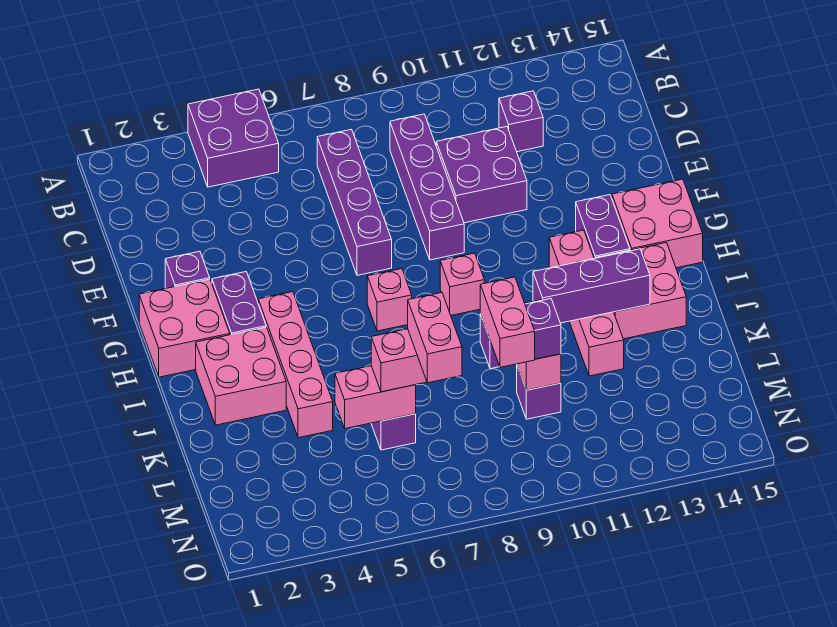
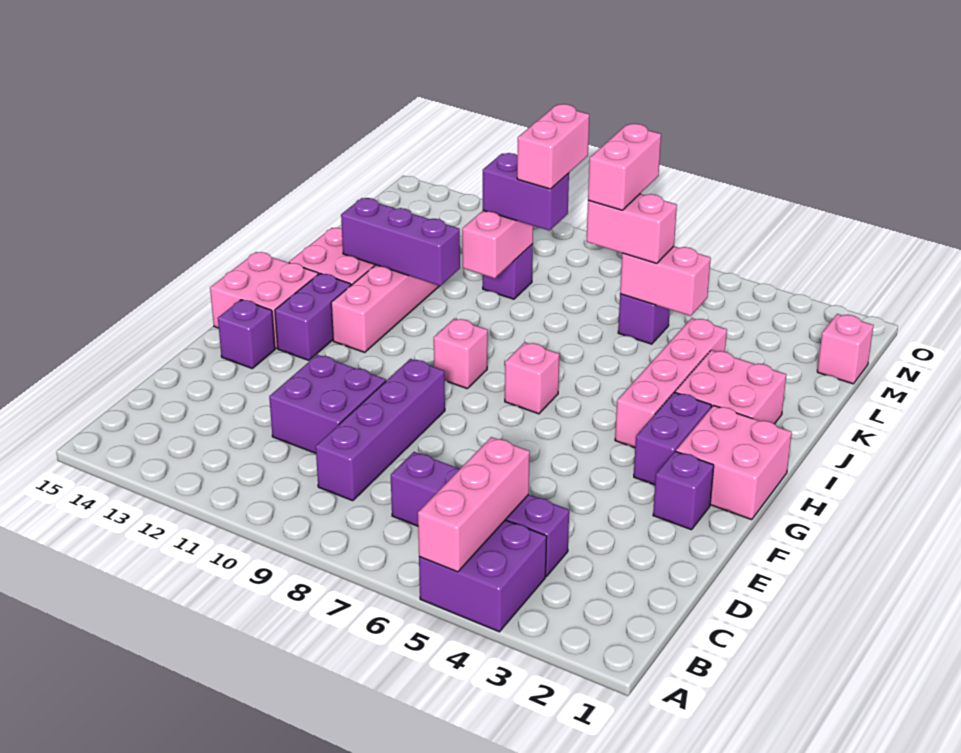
none -> pink brick A5:C5 level 2
purple brick C7:F7 level 1 -> purple brick C4:C7 level 1
purple brick C12 level 1 -> purple brick F14 level 1
none -> pink brick M1 level 1

